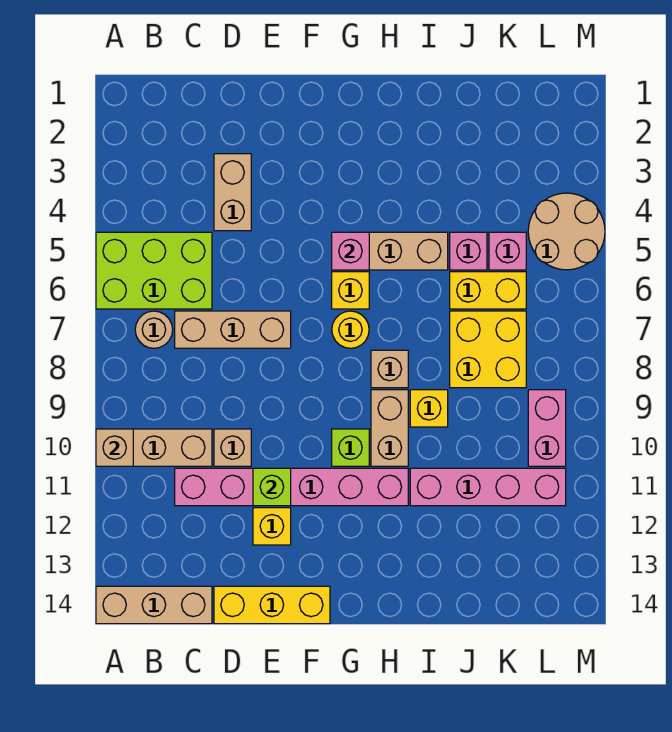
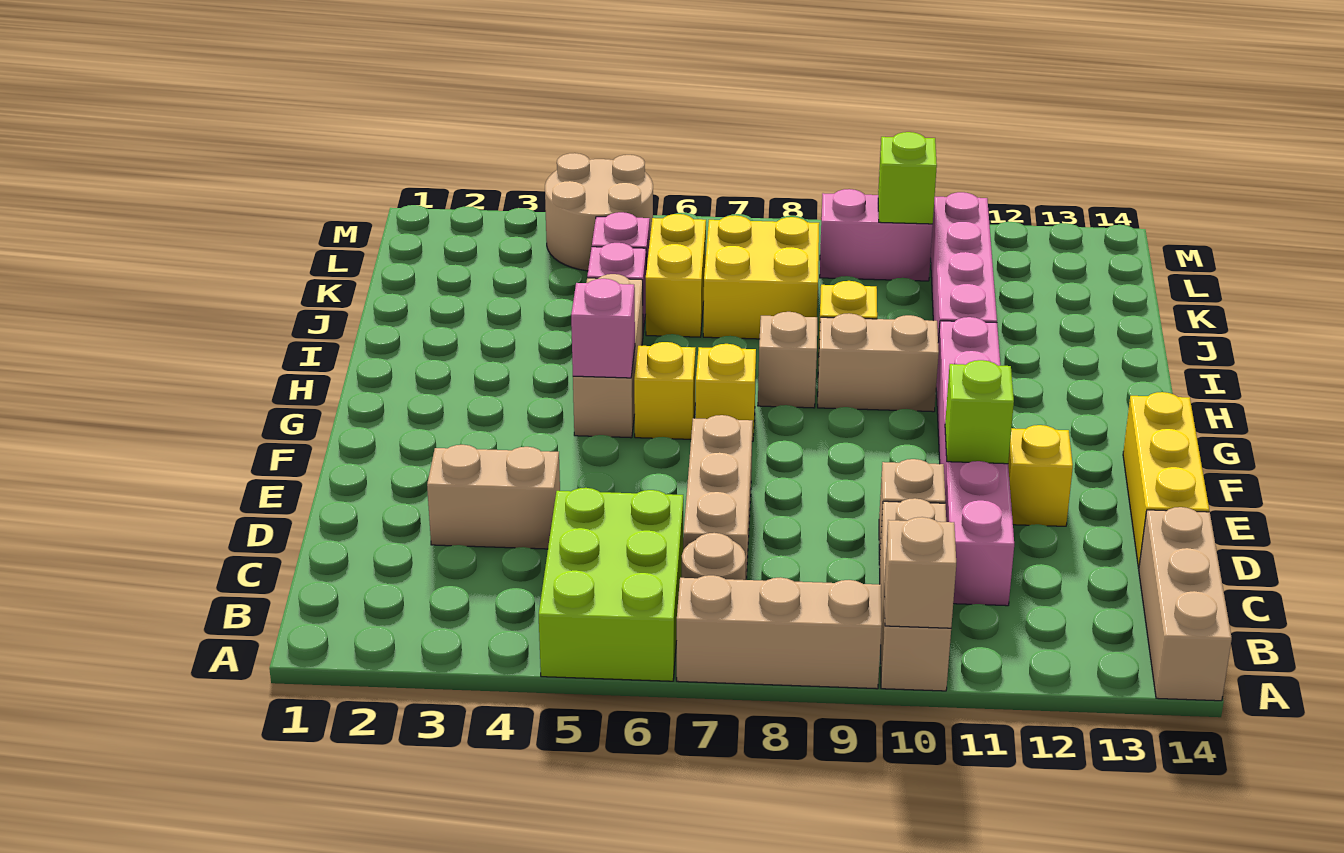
none -> tan brick A7:A9 level 1
yellow round brick G7 level 1 -> yellow brick G7 level 1
lime brick G10 level 1 -> lime brick L10 level 2

